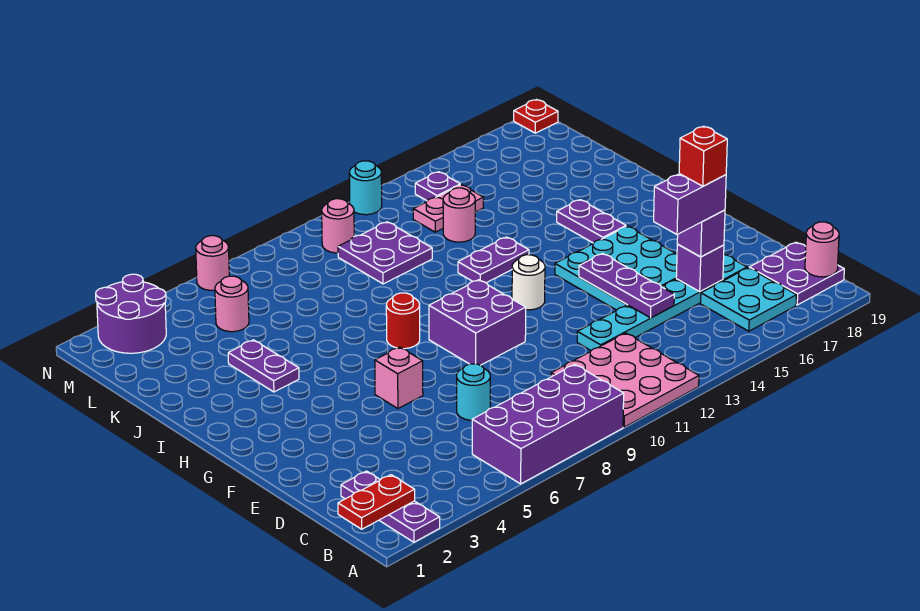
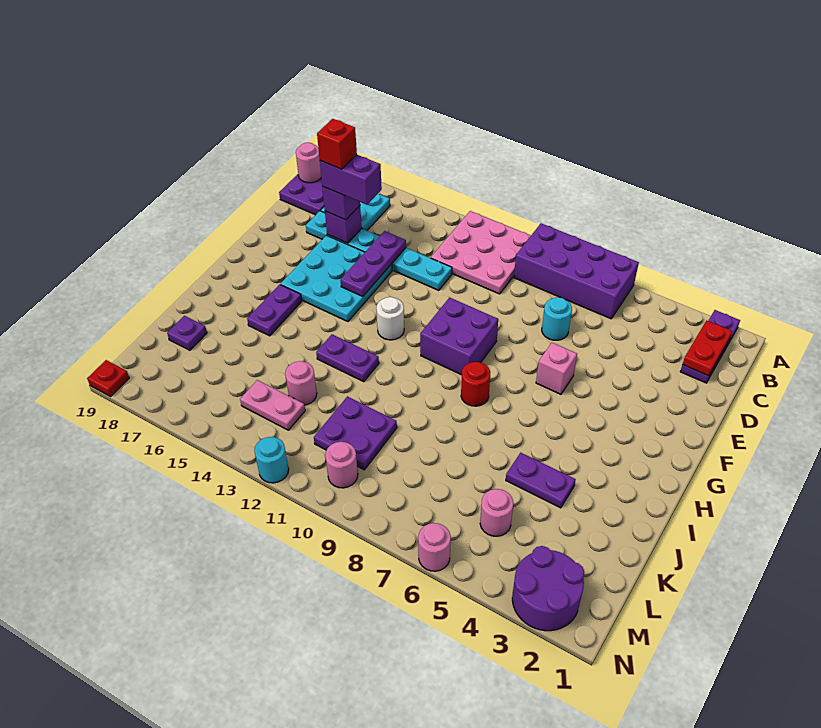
red plate B1:B2 level 2 -> red plate B2:C2 level 2
purple plate I4:J4 level 1 -> purple plate J4:J5 level 1
purple plate M14 level 1 -> purple plate K18 level 1

